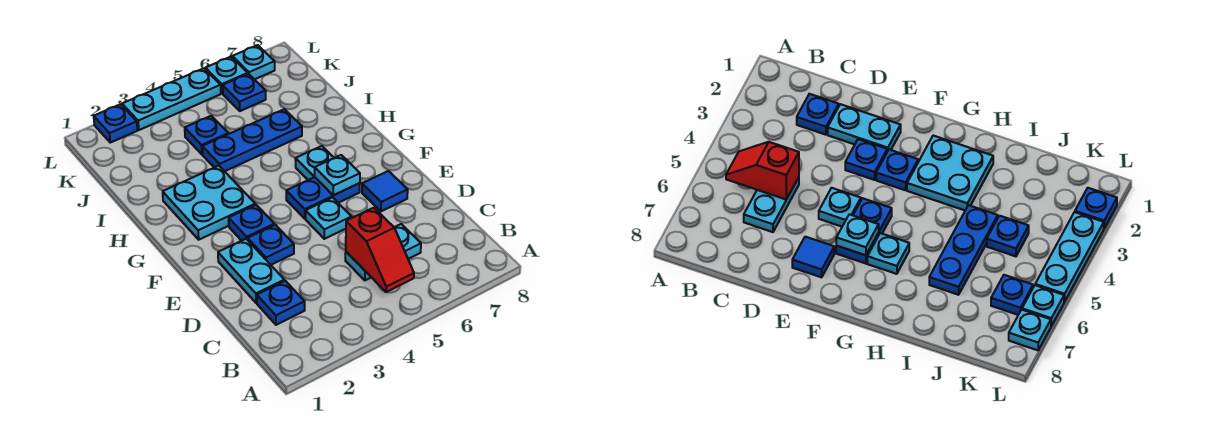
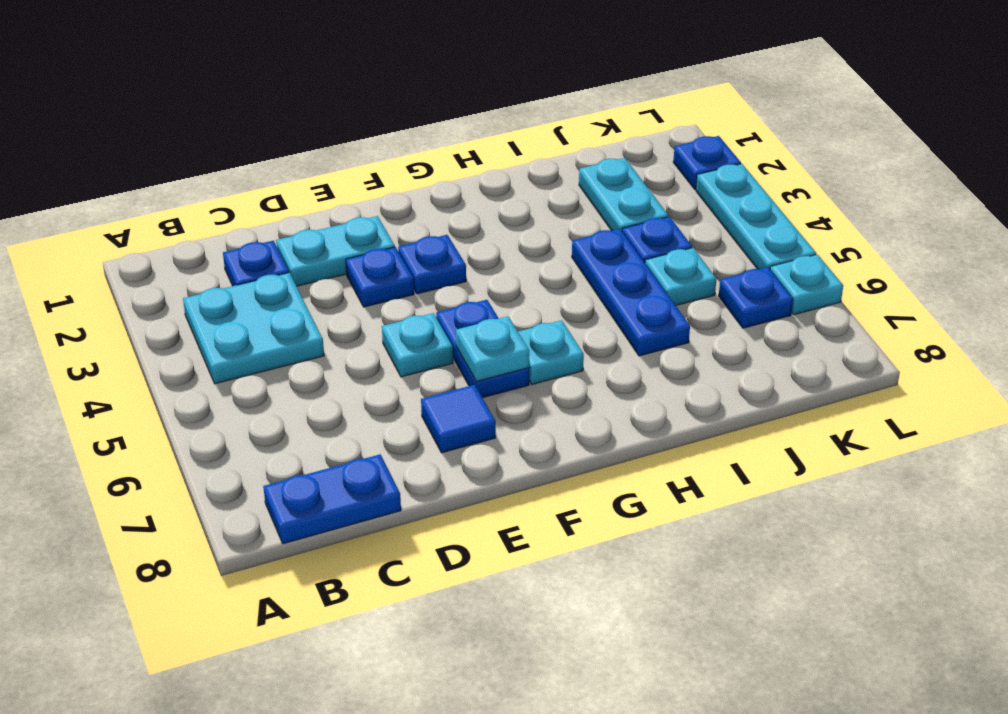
red slope B5:C5 level 2 top C -> none
none -> blue plate B8:C8 level 1
cyan plate C5:C6 level 1 -> cyan plate J2:J3 level 1
cyan plate G2:H3 level 1 -> cyan plate B3:C4 level 1
cyan plate L7 level 1 -> cyan plate J5 level 1

